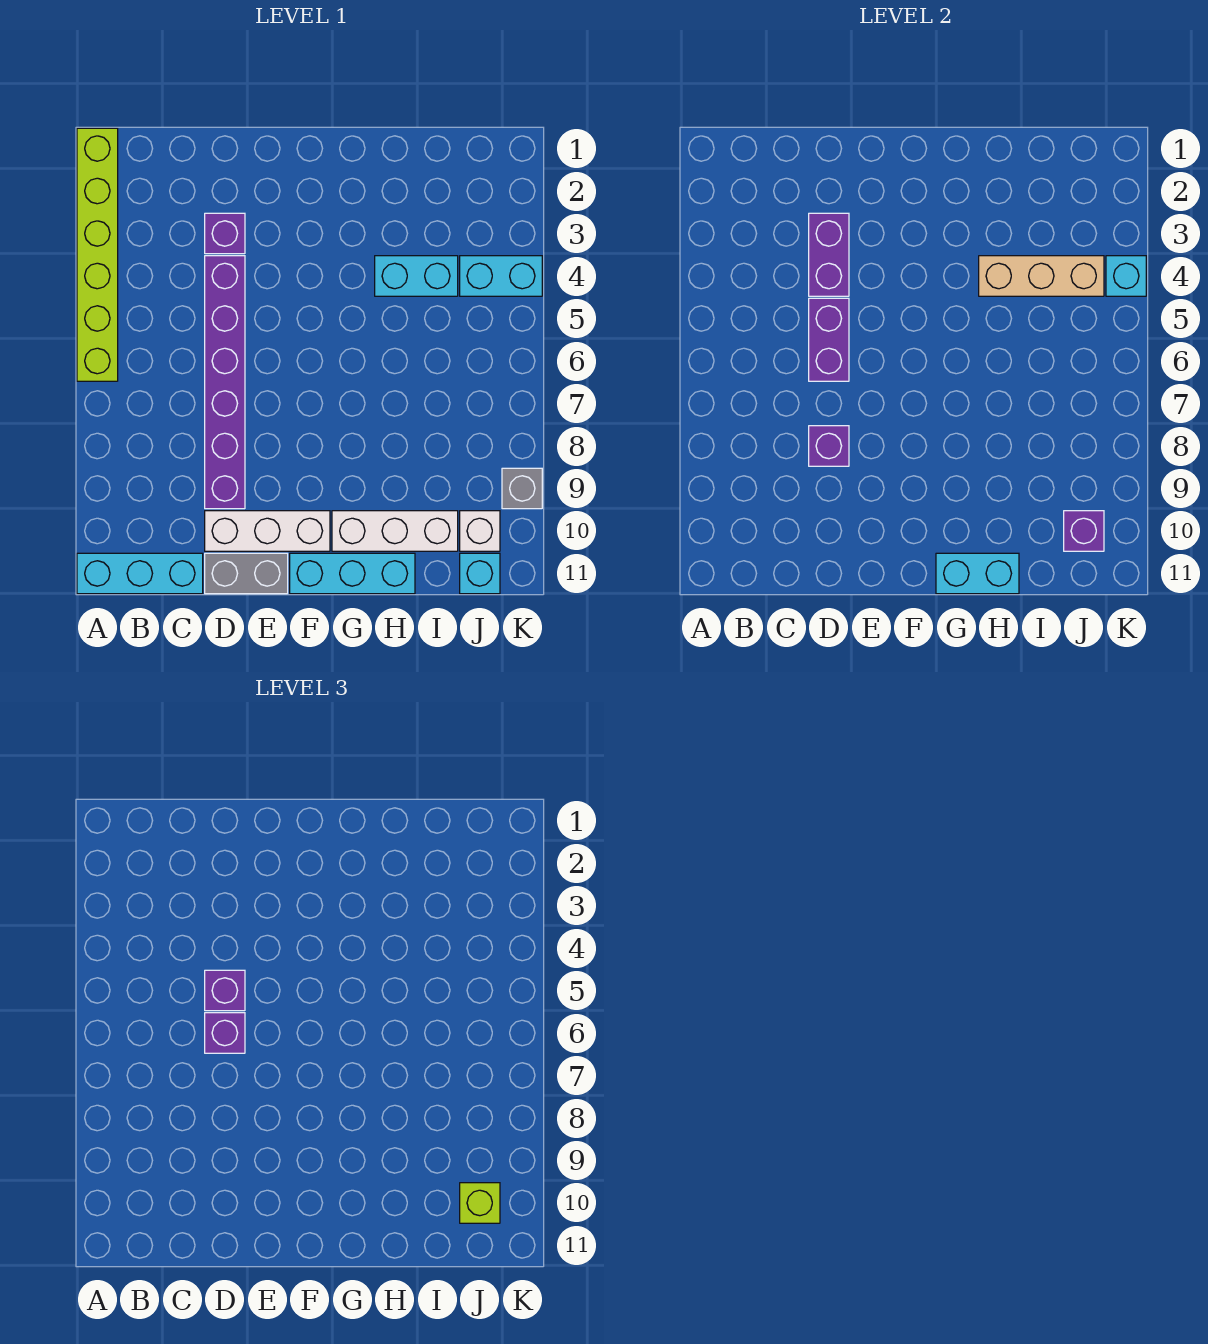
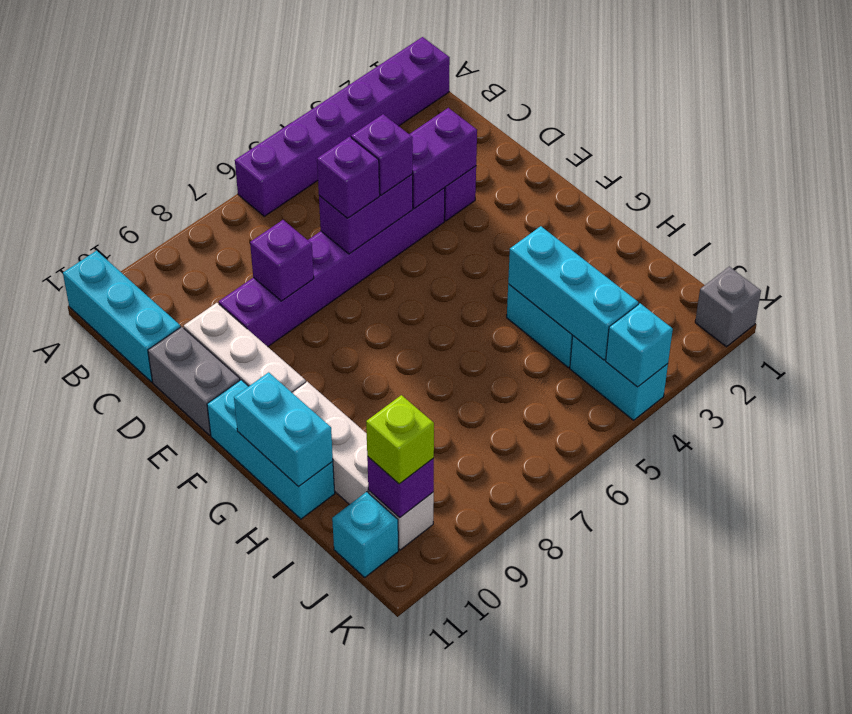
lime brick A1:A6 level 1 -> purple brick A1:A6 level 1
tan brick H4:J4 level 2 -> cyan brick H4:J4 level 2
grey brick K9 level 1 -> grey brick K1 level 1

